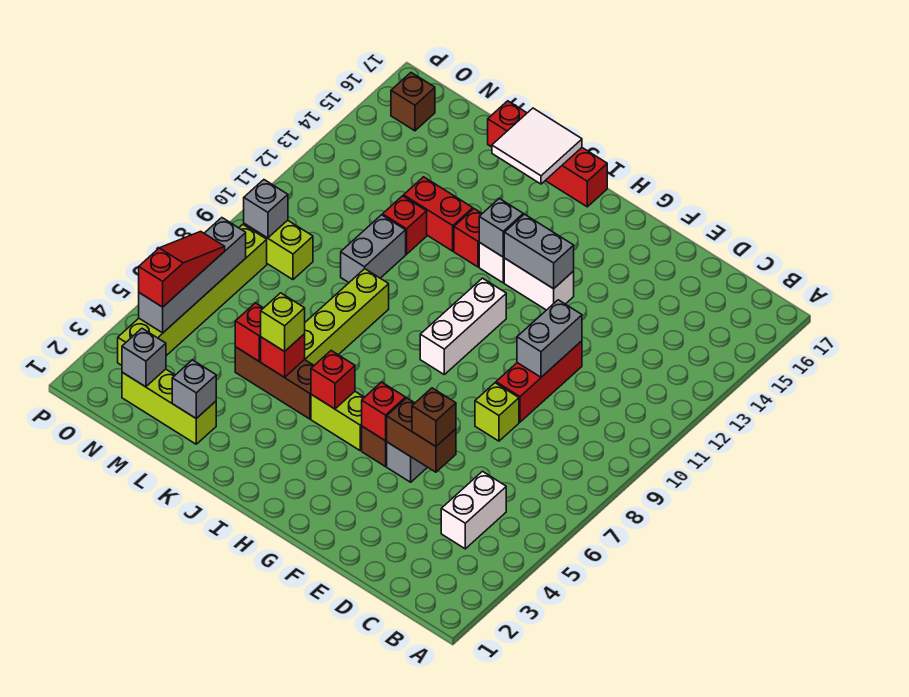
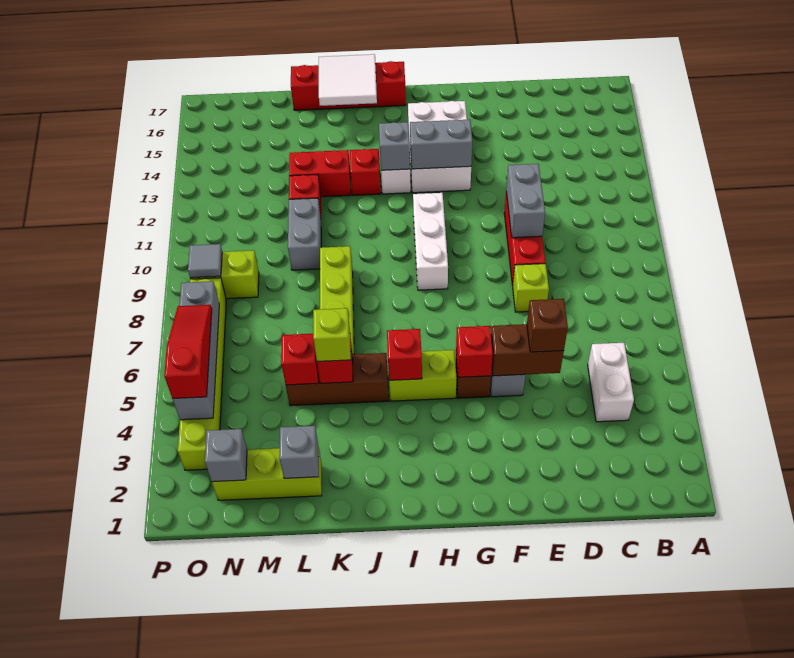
white brick G13:H13 level 1 -> white brick G13:H15 level 1
grey brick O9 level 2 -> grey tile O9 level 2
brown brick O16 level 1 -> none

